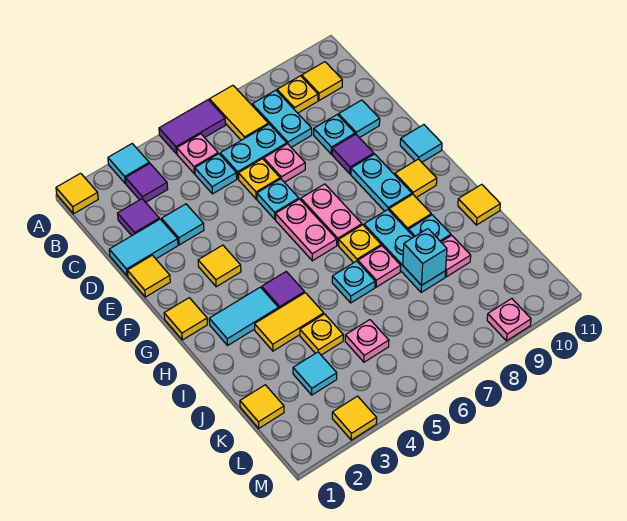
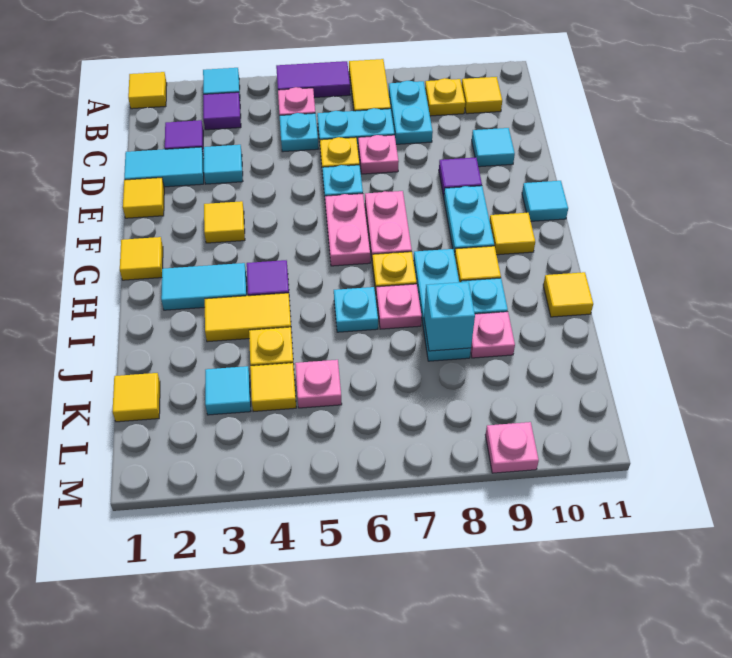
cyan plate D9 level 1 -> none
yellow tile M3 level 1 -> yellow tile K4 level 1

